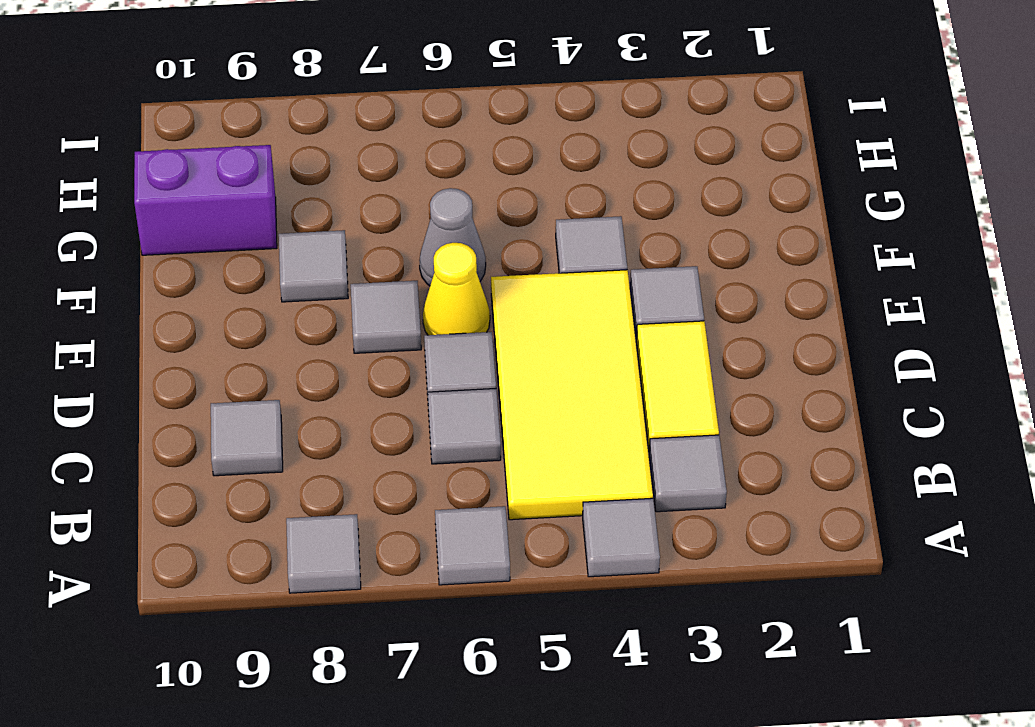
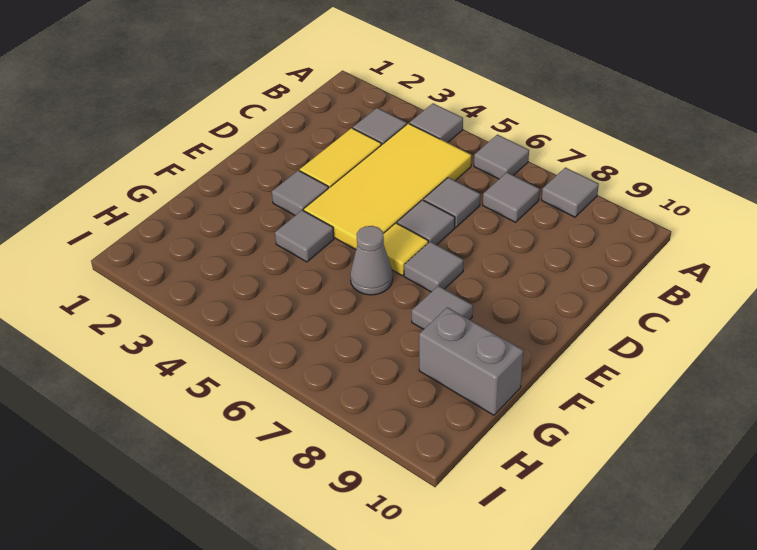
grey tile C9 level 1 -> grey tile B7 level 1
yellow cone E6 level 1 -> yellow tile E6 level 1
purple brick G9:G10 level 1 -> grey brick G9:G10 level 1

